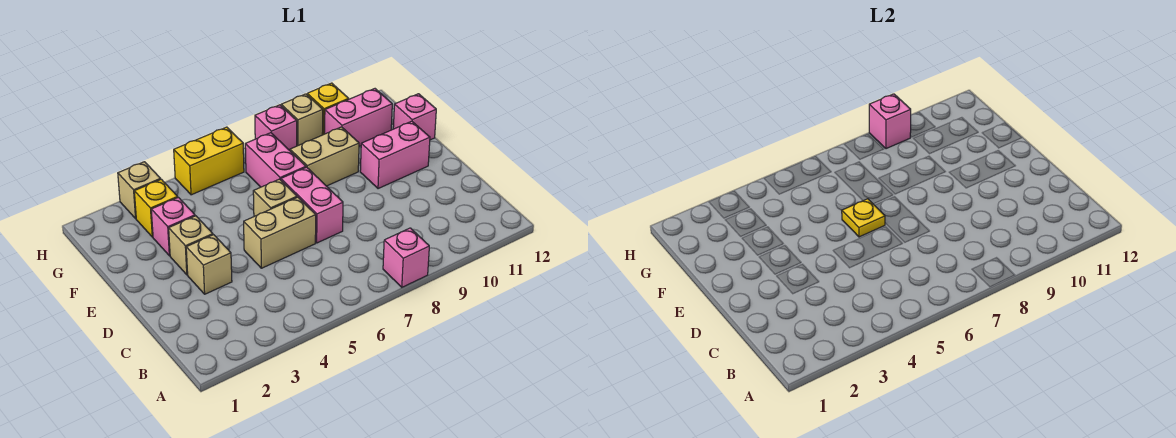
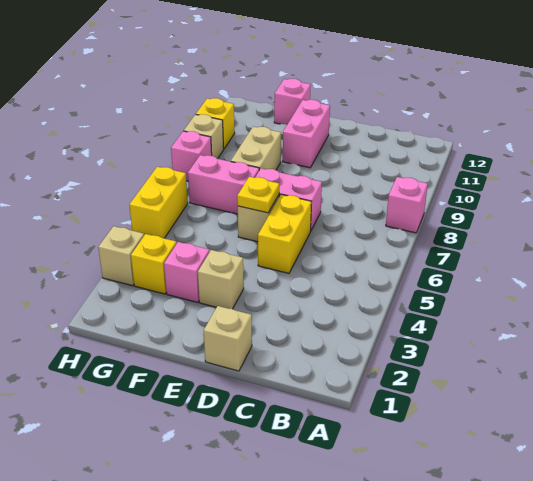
tan brick D3 level 1 -> tan brick D1 level 1
tan brick D5:D6 level 1 -> yellow brick D5:D6 level 1
pink brick G10:G11 level 1 -> none
pink brick H9 level 2 -> none

